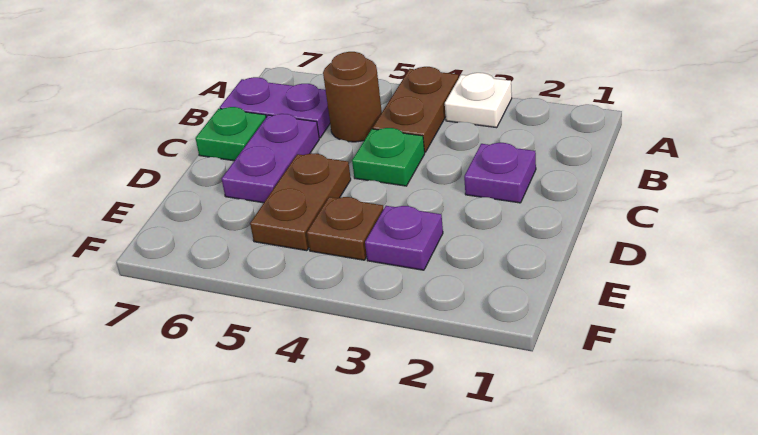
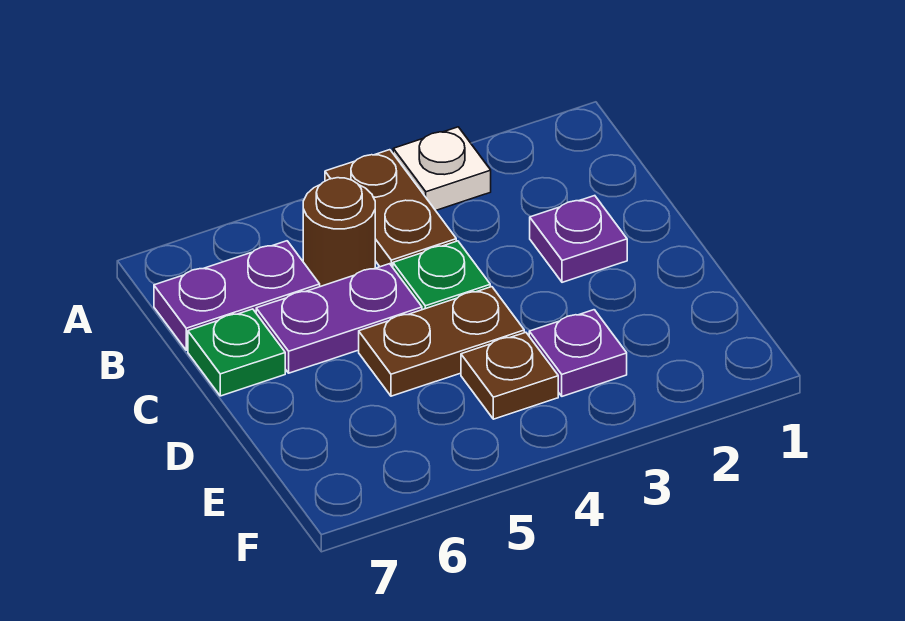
purple plate C6:D6 level 1 -> purple plate C5:C6 level 1
brown plate D5:E5 level 1 -> brown plate D4:D5 level 1

